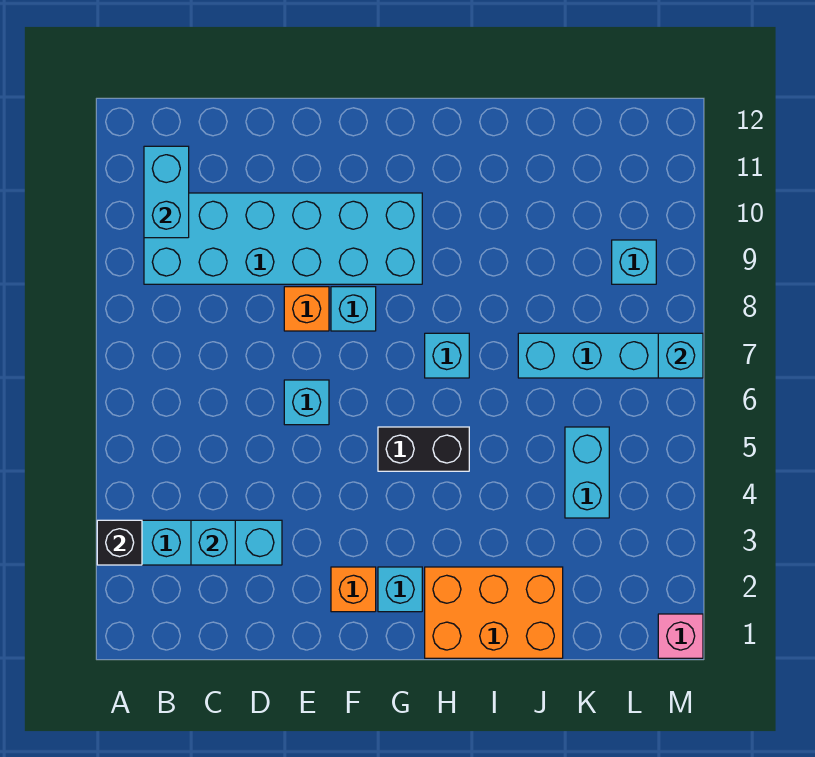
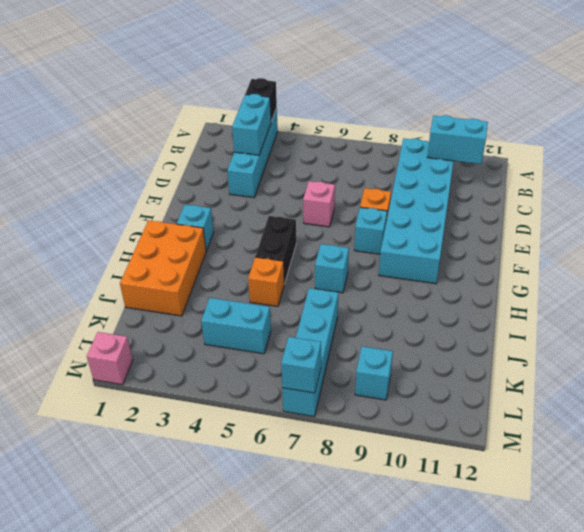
cyan brick C3 level 2 -> cyan brick B3:C3 level 2
cyan brick E6 level 1 -> pink brick E6 level 1
orange brick F2 level 1 -> orange brick I5 level 1

